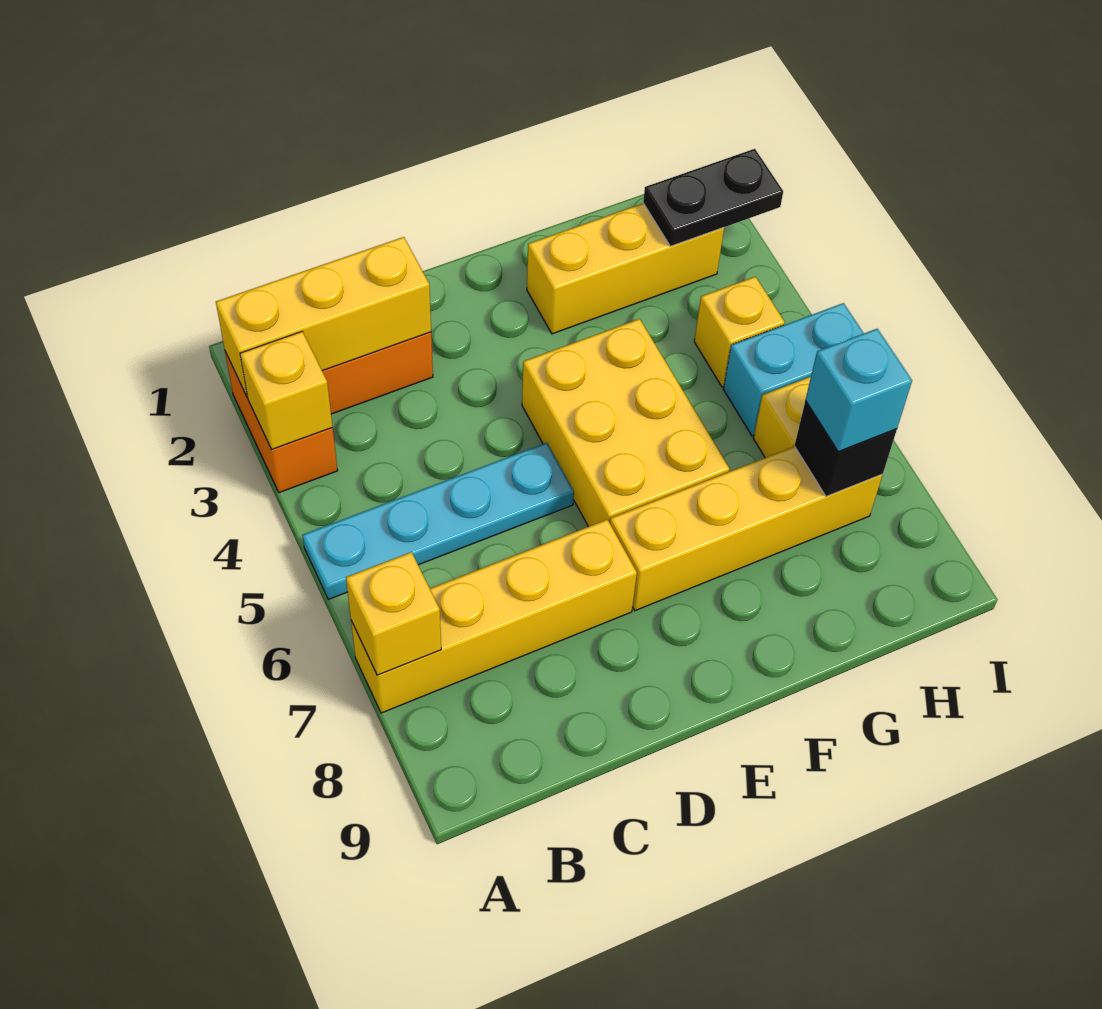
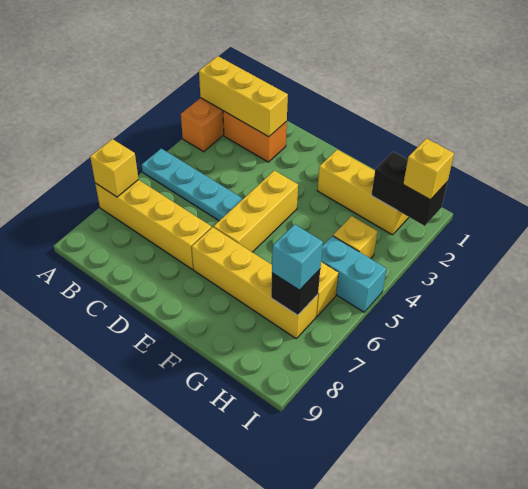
yellow brick A3 level 2 -> yellow brick I2 level 3
yellow brick E4:F6 level 1 -> yellow brick E4:E6 level 1
black plate H2:I2 level 2 -> black brick H2:I2 level 2

